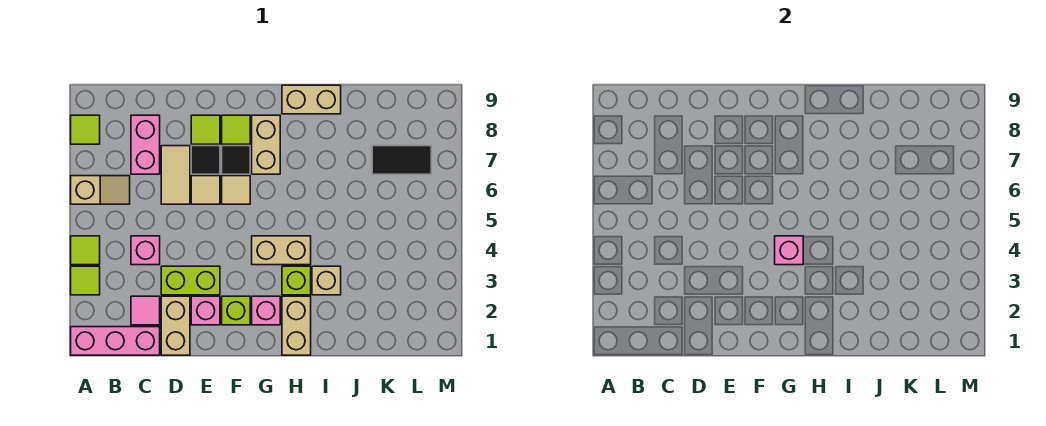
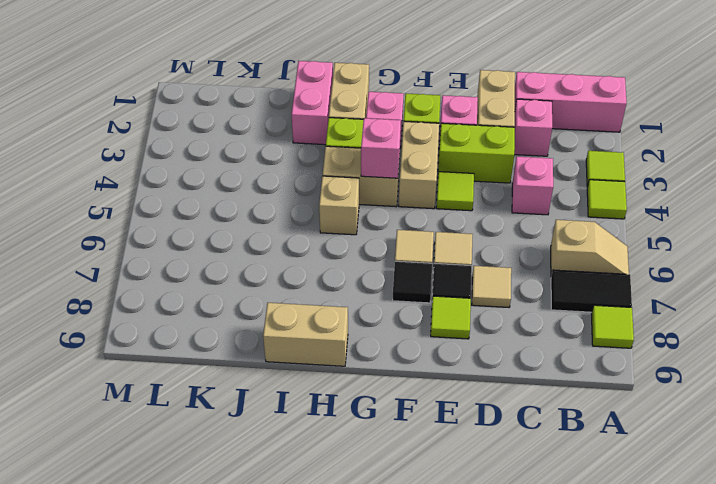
tan slope A6:B6 level 1 top A -> tan slope A6:B6 level 1 top B
pink tile C2 level 1 -> pink brick C2 level 1
pink brick C7:C8 level 1 -> pink brick I1:I2 level 1
tan tile D6:D7 level 1 -> tan tile D7 level 1
lime tile F8 level 1 -> lime tile E4 level 1
tan brick G7:G8 level 1 -> tan brick F3:F4 level 1
tan brick I3 level 1 -> tan brick H5 level 1
black tile K7:L7 level 1 -> black tile A7:B7 level 1

